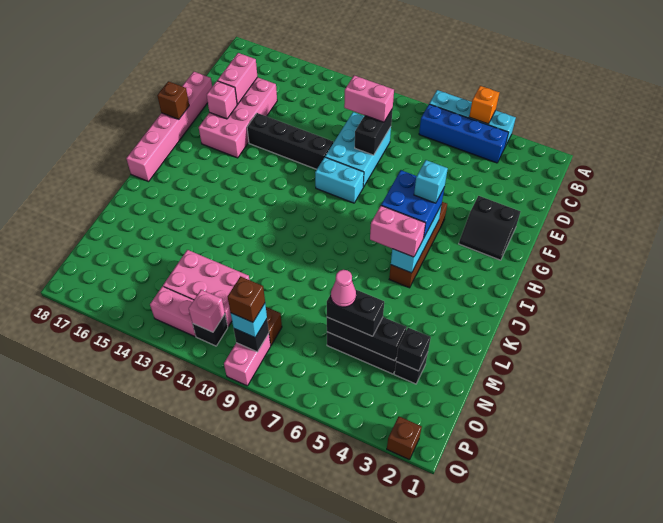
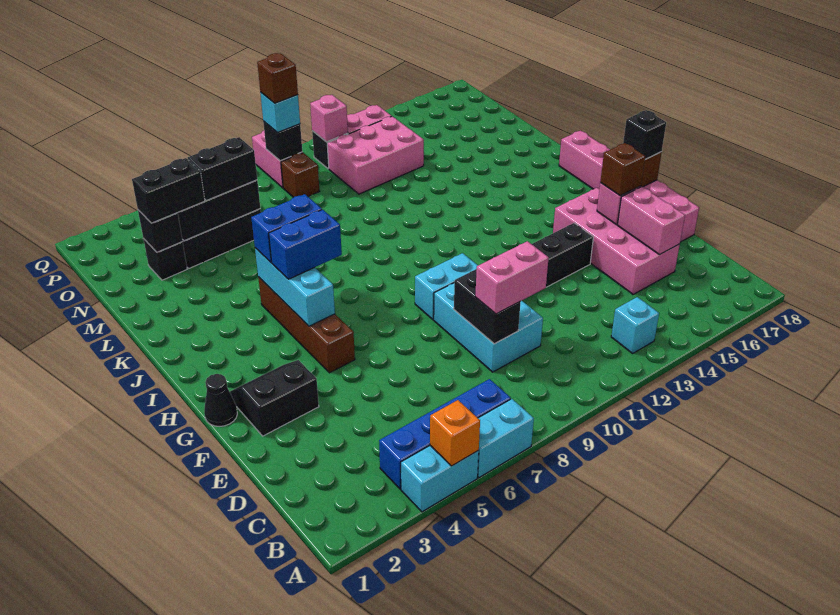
none -> black cone G1 level 1
none -> black brick G18 level 3
blue brick H5:I6 level 3 -> blue brick I5:I6 level 3
cyan brick H5 level 4 -> cyan brick B13 level 1
pink brick J5:J6 level 3 -> blue brick J5:J6 level 3
none -> black brick N3:N4 level 3
pink cone N6 level 4 -> none
brown brick Q2 level 1 -> brown brick F16 level 3

